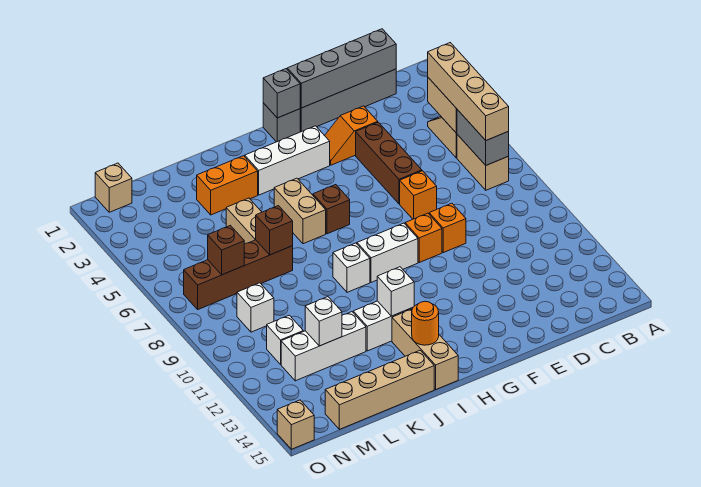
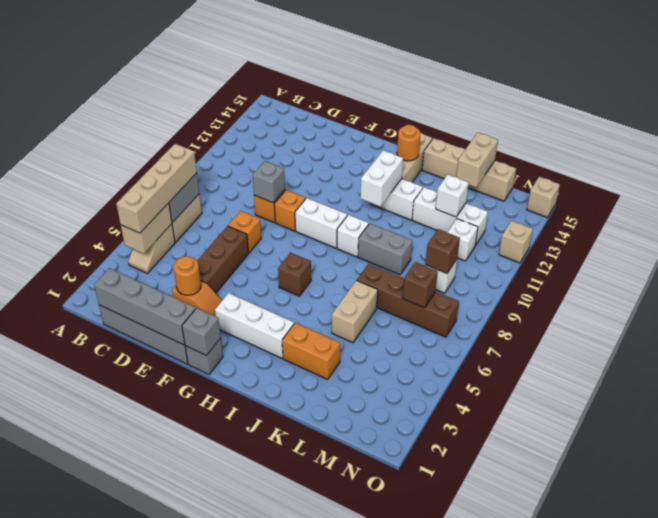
none -> orange round brick E3 level 2
none -> grey brick E9 level 2
tan brick I5:I6 level 1 -> tan brick L14:L15 level 2
white brick I12 level 2 -> white brick I11:I12 level 2
none -> grey brick J9:K9 level 1
brown brick K7 level 2 -> brown brick M9 level 2
tan brick N1 level 1 -> tan brick O12 level 1

